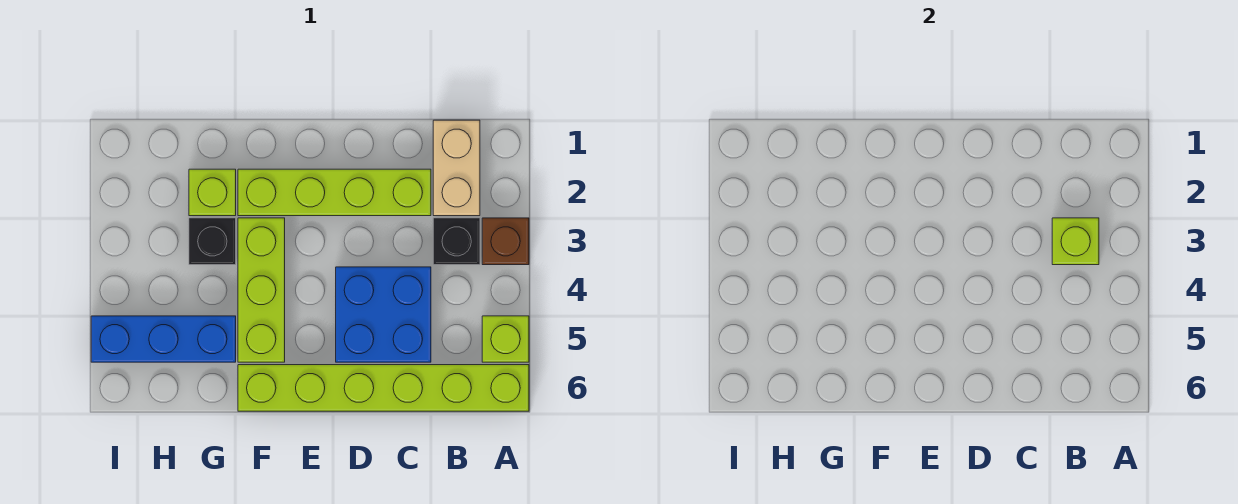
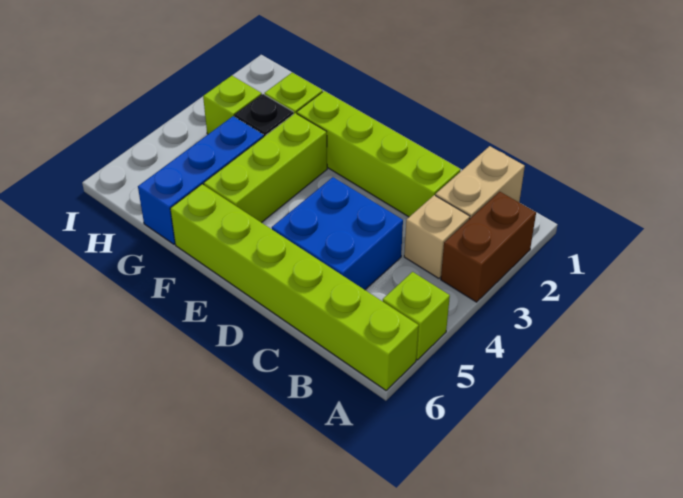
brown brick A3 level 1 -> brown brick A2:A3 level 1
black brick B3 level 1 -> tan brick B3 level 1
lime brick B3 level 2 -> lime brick H3 level 1
blue brick G5:I5 level 1 -> blue brick G4:G6 level 1

